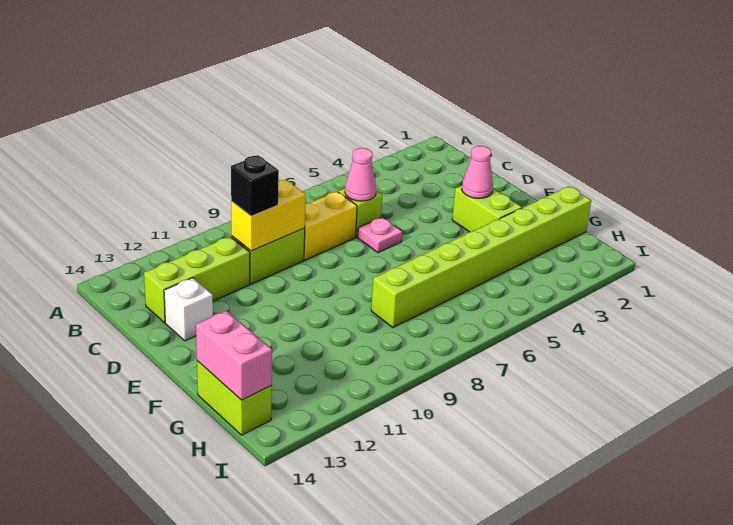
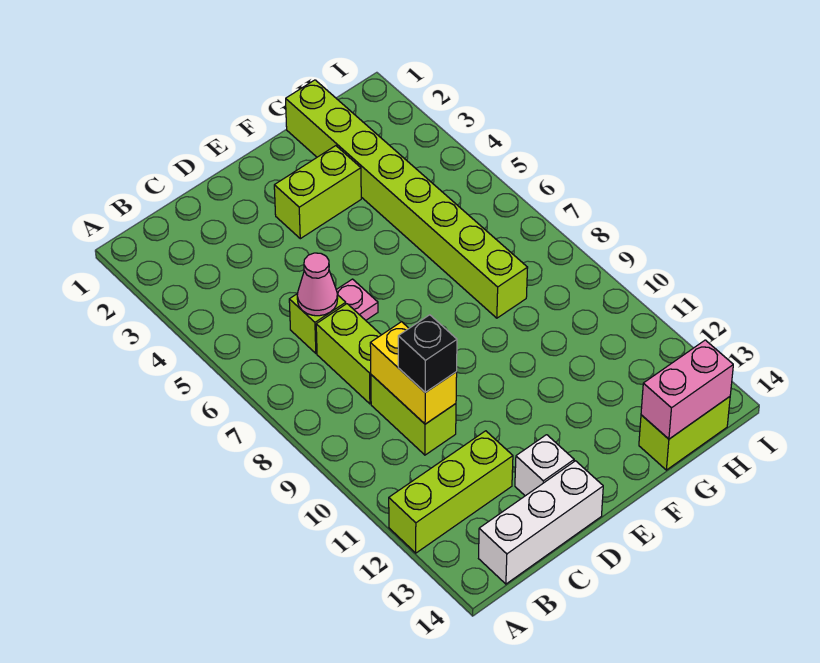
none -> white brick B14:D14 level 1
yellow brick C7:C8 level 1 -> lime brick C7:C8 level 1
lime brick C11:C13 level 1 -> lime brick A12:C12 level 1
pink cone E3 level 2 -> none

